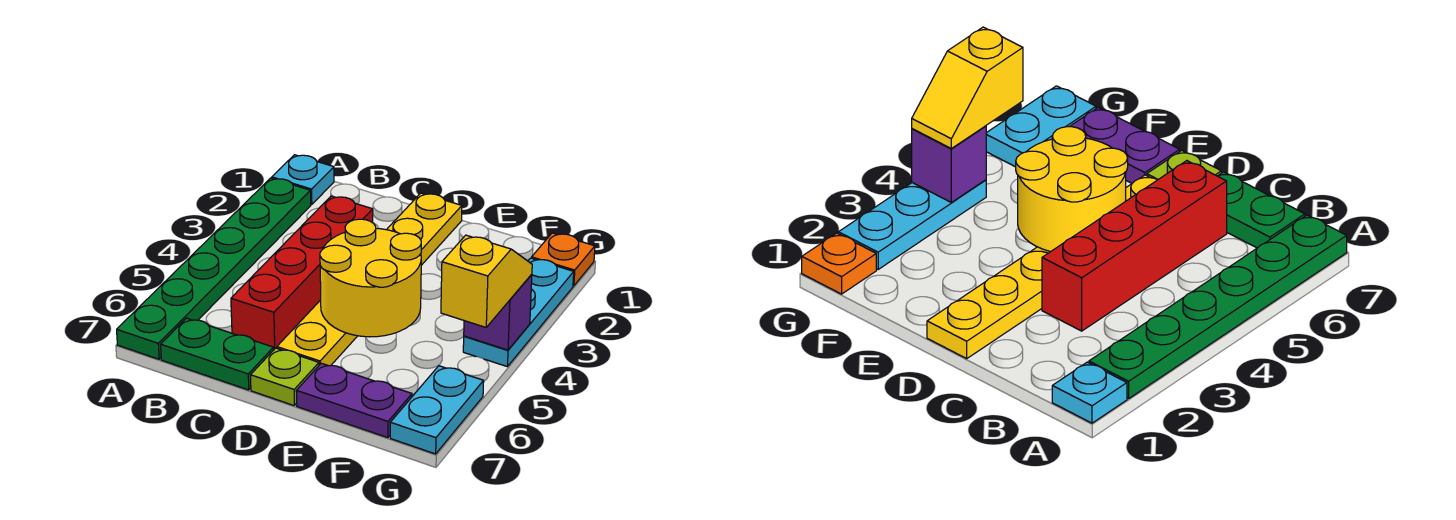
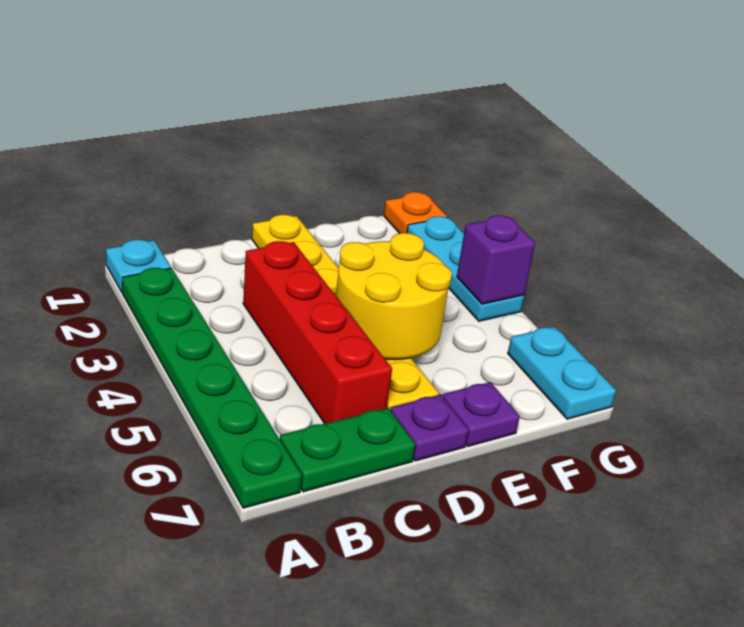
lime plate D7 level 1 -> purple plate D7 level 1
purple plate E7:F7 level 1 -> purple plate E7 level 1
yellow slope G4:G5 level 3 top 5 -> none

